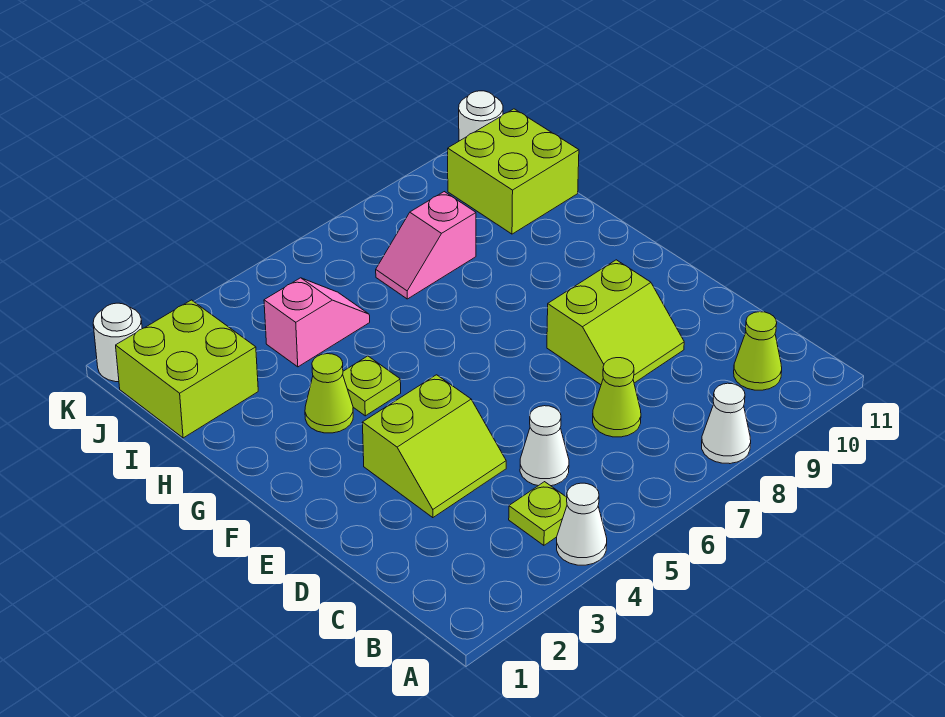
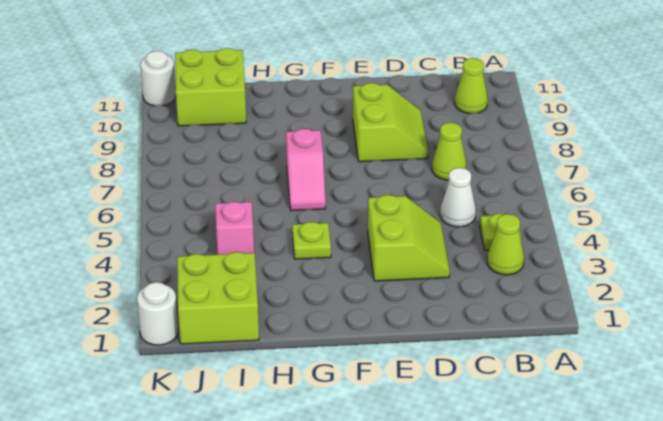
white cone A4 level 1 -> none
white cone A8 level 1 -> none
lime cone G3 level 1 -> lime cone B3 level 1
pink slope I7:I8 level 1 top 8 -> pink slope G6:G7 level 1 top 7

